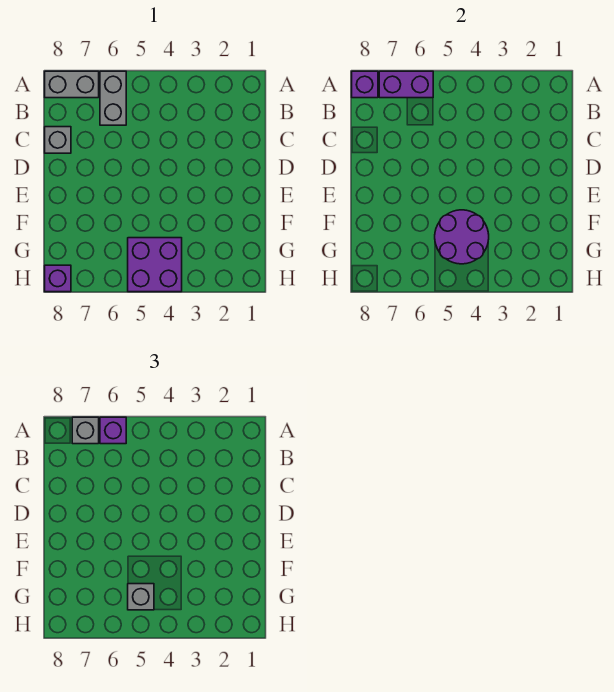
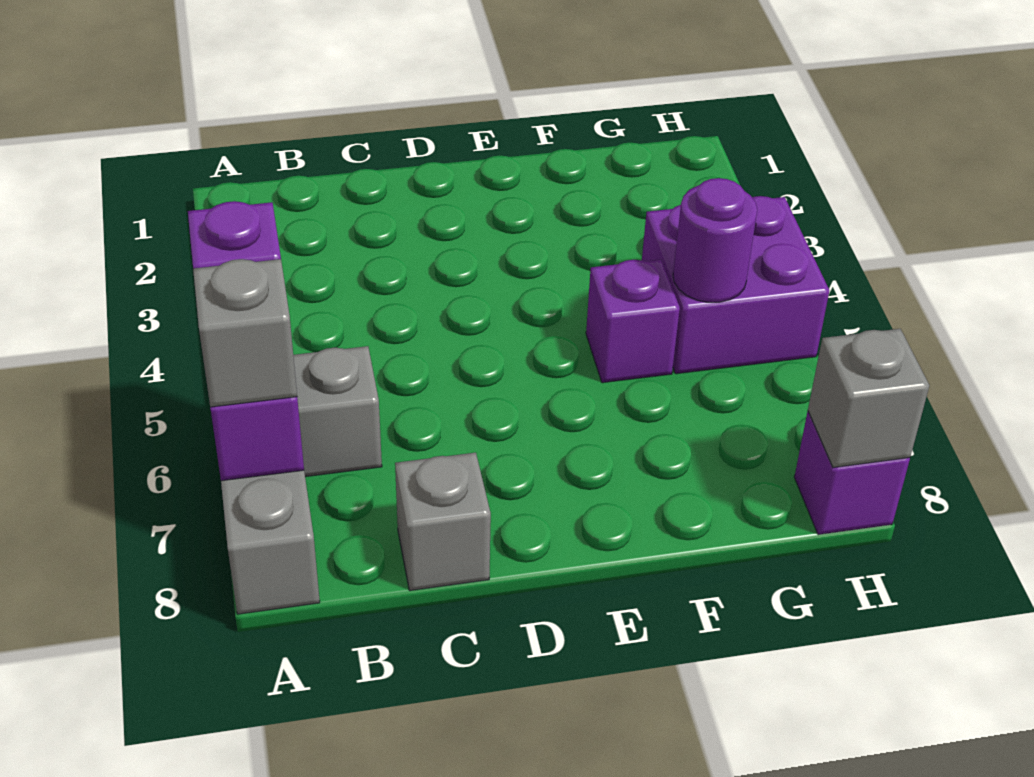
purple brick A8 level 2 -> purple brick F5 level 1
purple round brick F4:G5 level 2 -> purple round brick G5 level 2
grey brick G5 level 3 -> grey brick H8 level 2

